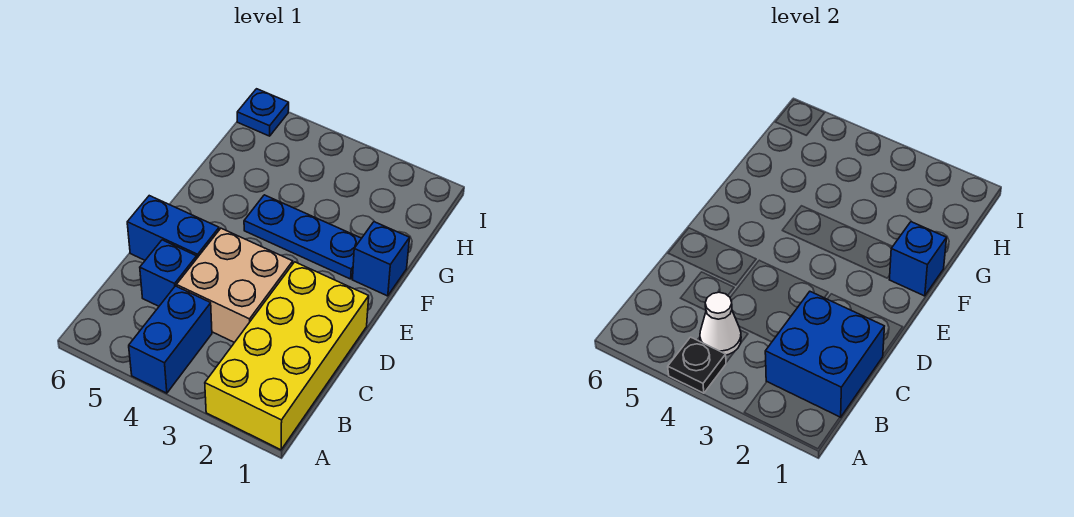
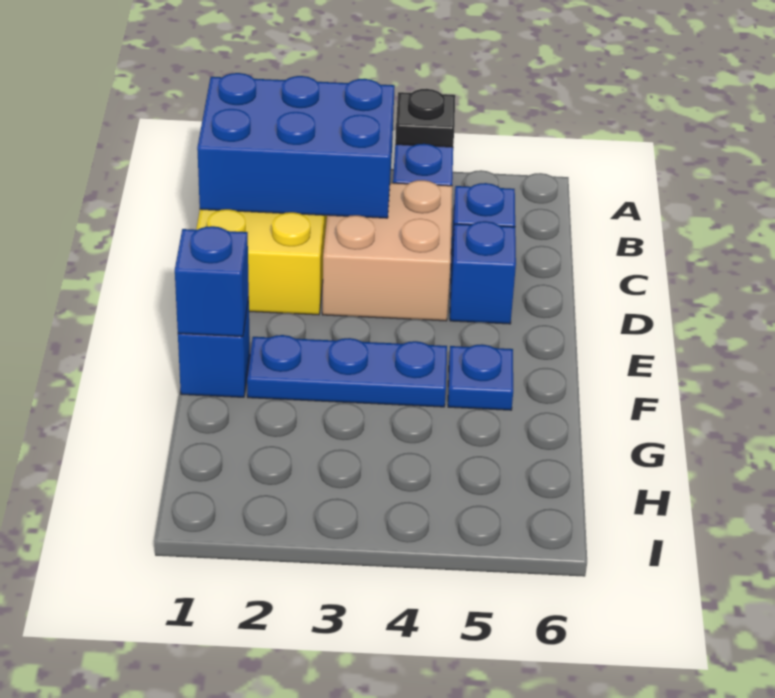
blue brick B1:C2 level 2 -> blue brick B1:C3 level 2
white cone B4 level 2 -> none
blue brick D5:D6 level 1 -> blue brick D5 level 1
blue plate I6 level 1 -> blue plate F5 level 1

